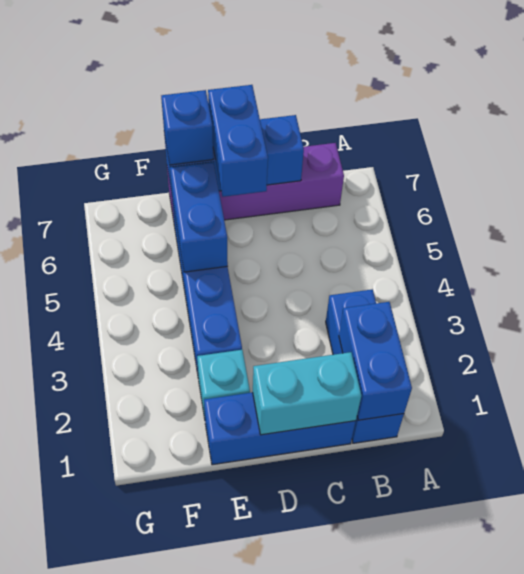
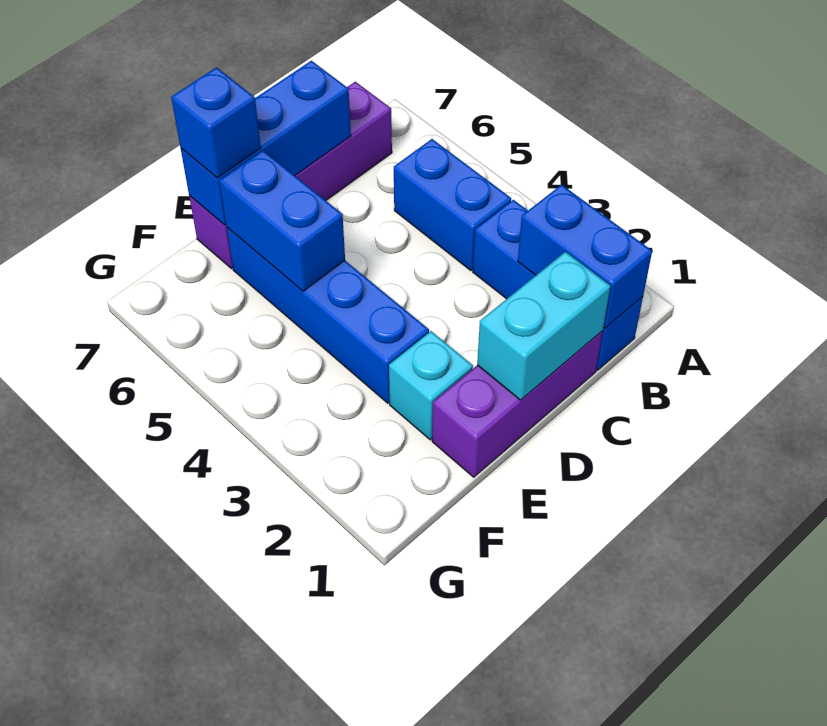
blue brick C1:E1 level 1 -> purple brick C1:E1 level 1
blue brick D6:D7 level 3 -> blue brick B4:B5 level 1

